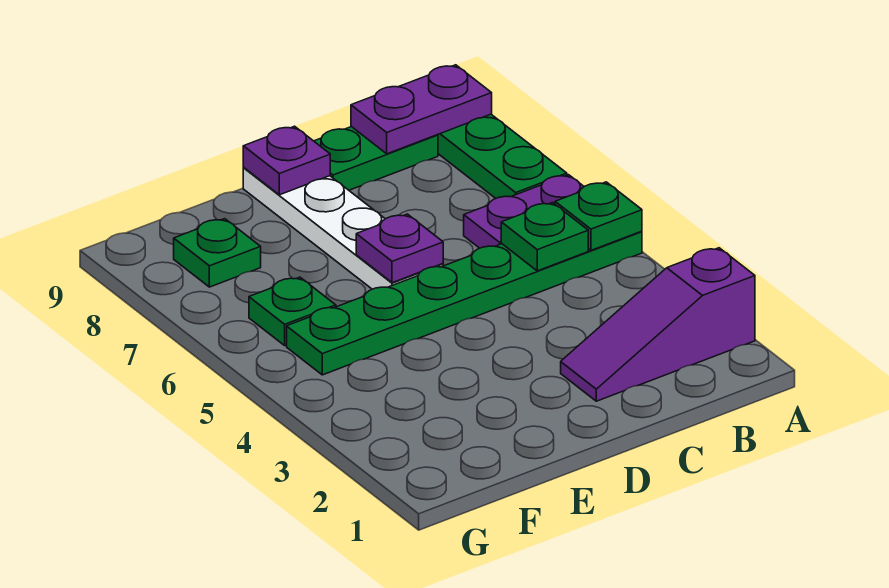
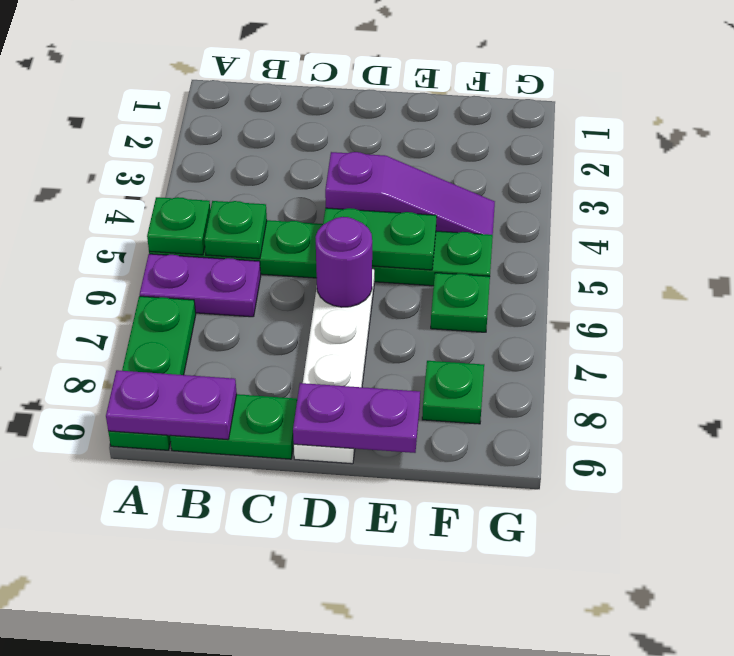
purple slope A2:C2 level 1 top A -> purple slope D4:F4 level 1 top D
none -> green plate D5:E5 level 2
purple plate D6 level 2 -> purple round brick D6 level 2
purple plate D9 level 2 -> purple plate D9:E9 level 2

